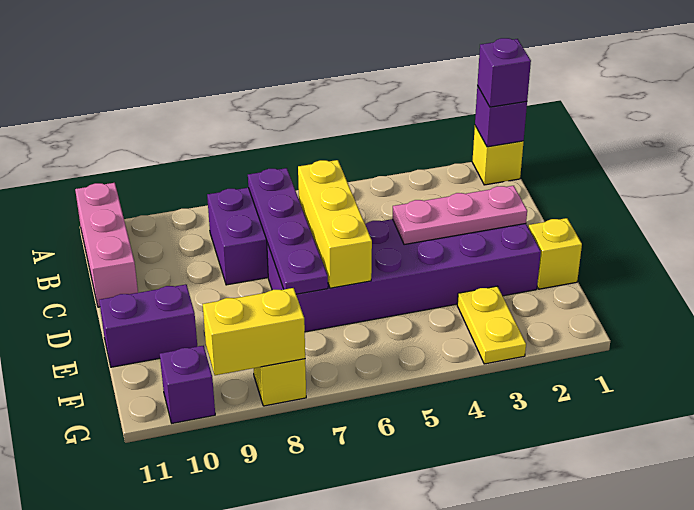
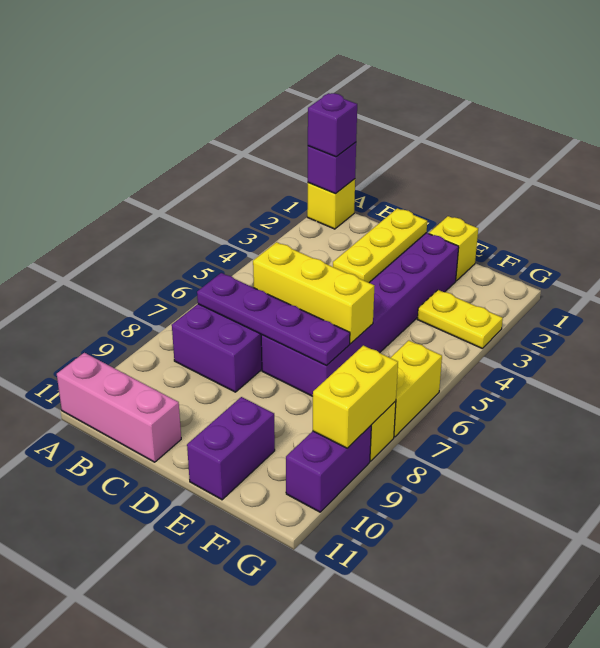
pink plate D2:D4 level 2 -> yellow plate D2:D4 level 2
none -> yellow brick G6:G7 level 1
purple brick G10 level 1 -> purple brick G9:G10 level 1

